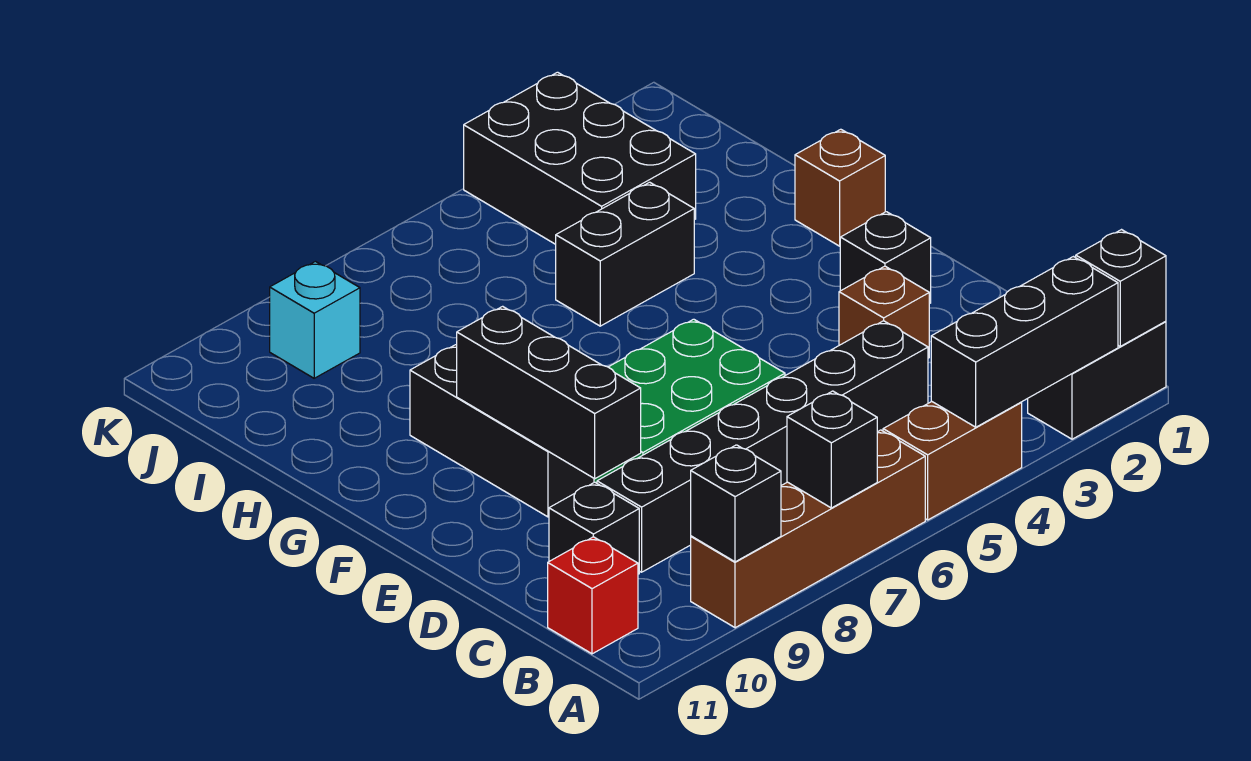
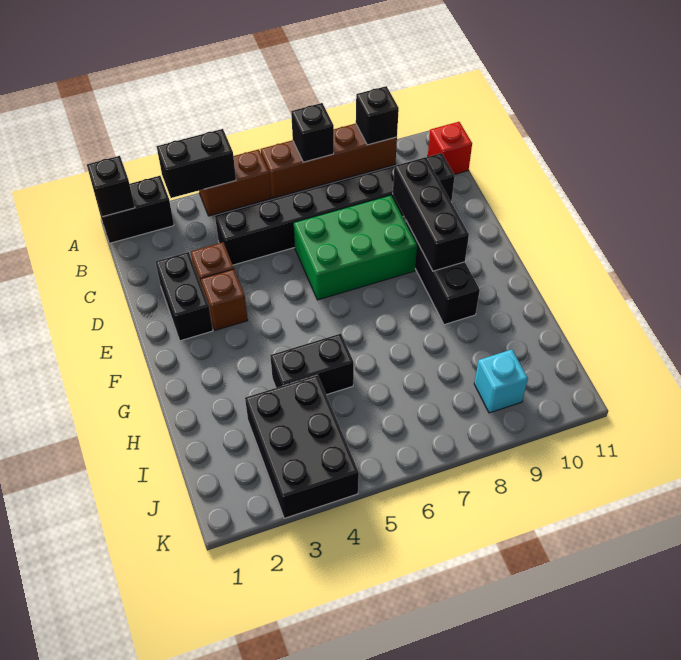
black brick A2:A4 level 2 -> black brick A3:A4 level 2
black brick E2 level 1 -> black brick D2:E2 level 1
brown brick G1 level 1 -> brown brick E3 level 1

